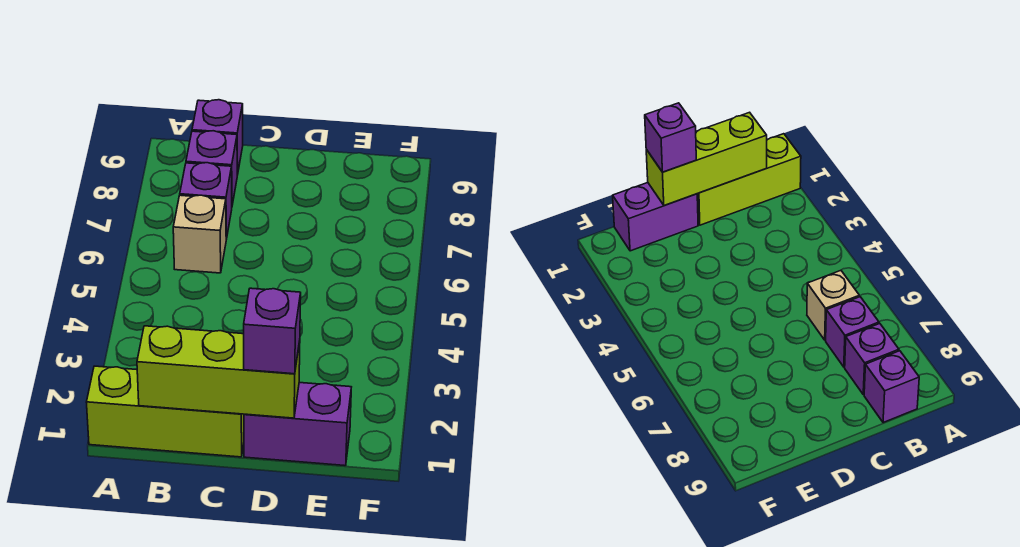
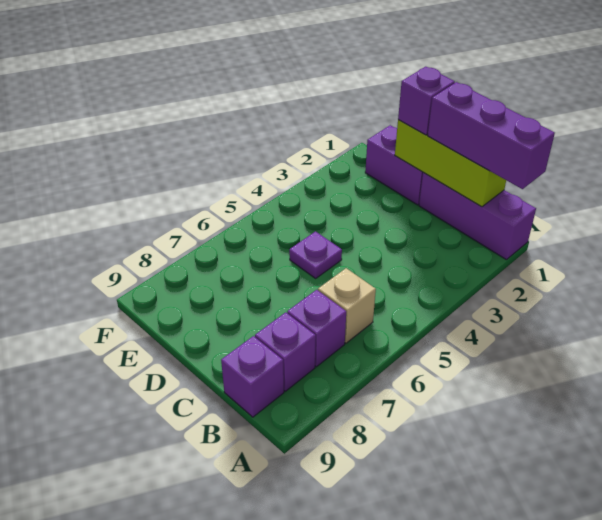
lime brick A1:C1 level 1 -> purple brick A1:C1 level 1
none -> purple brick A1:C1 level 3
none -> purple plate D5 level 1

